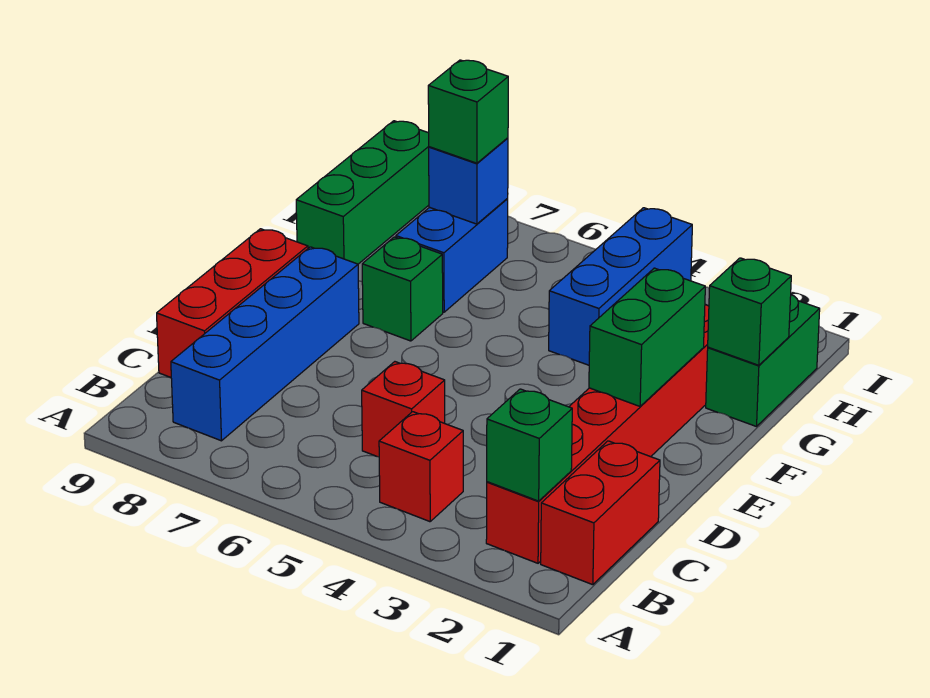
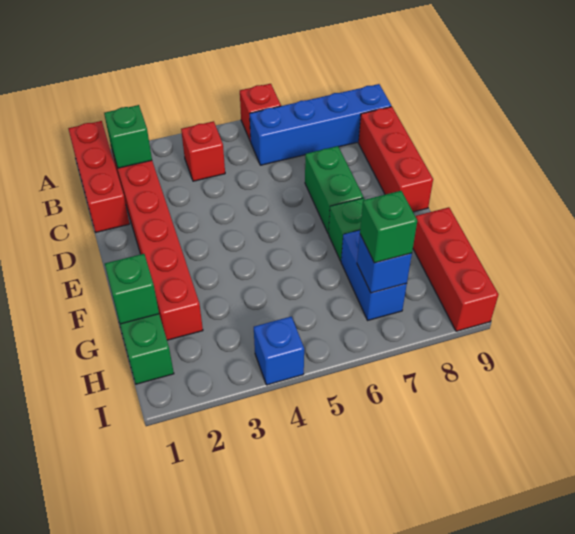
red brick B1:C1 level 1 -> red brick A1:C1 level 1
blue brick B8:E8 level 1 -> blue brick B6:B9 level 1
red brick C5 level 1 -> red brick A6 level 1
green brick E2:F2 level 2 -> green brick D7:E7 level 1
blue brick G4:I4 level 1 -> blue brick I4 level 1
green brick G9:I9 level 1 -> red brick G9:I9 level 1

